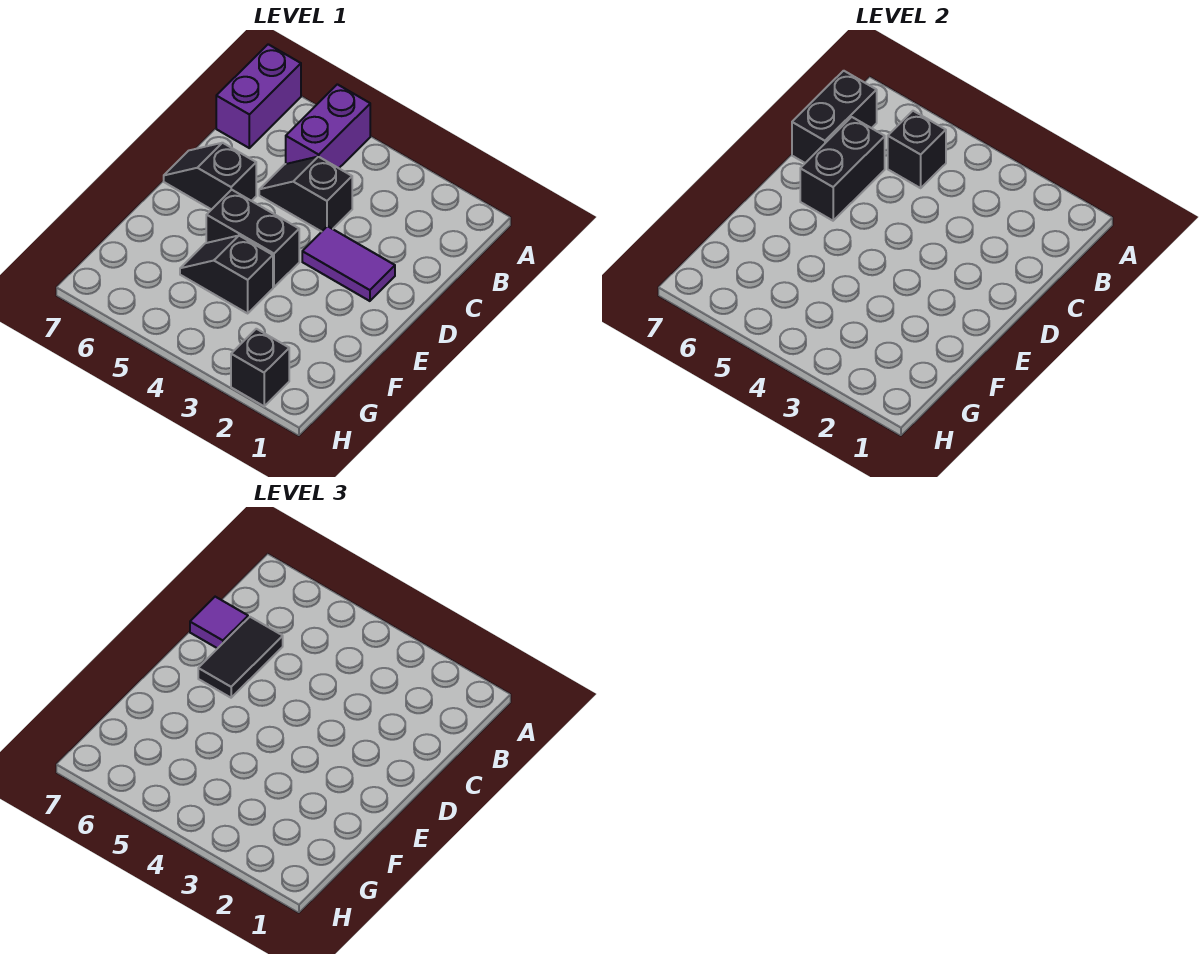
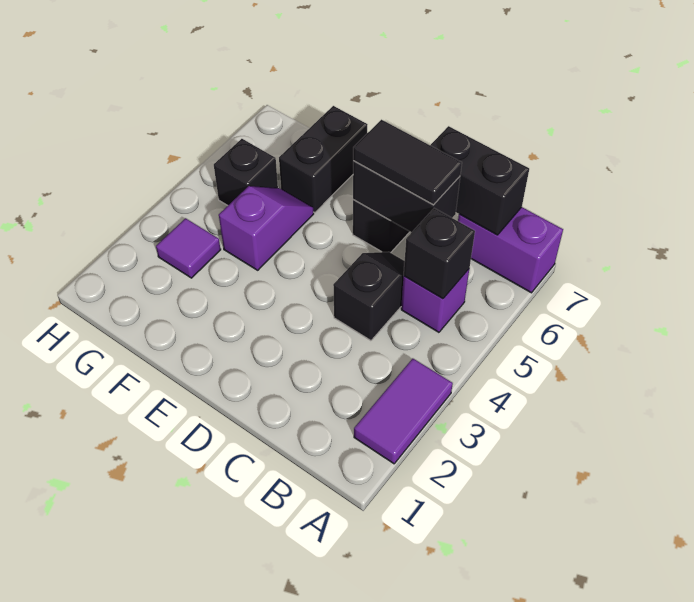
purple brick A5:B5 level 1 -> purple brick B5 level 1
purple tile C7 level 3 -> purple tile G3 level 1
purple tile D2:D3 level 1 -> purple tile A2:A3 level 1
black brick E4:E5 level 1 -> black brick F6:F7 level 1
black slope F4:F5 level 1 top 4 -> purple slope F4:F5 level 1 top 4
black brick H2 level 1 -> black brick G5 level 1

